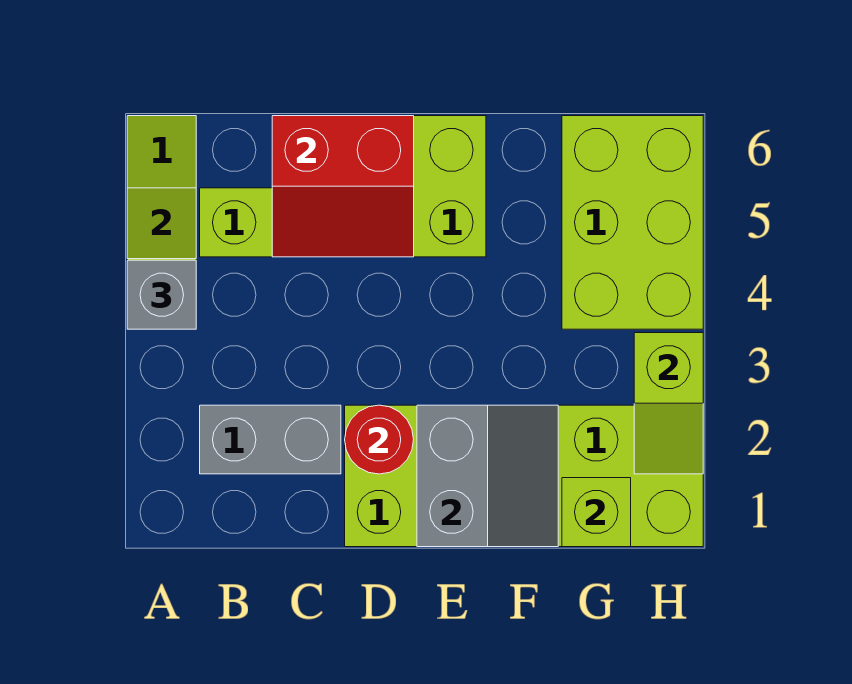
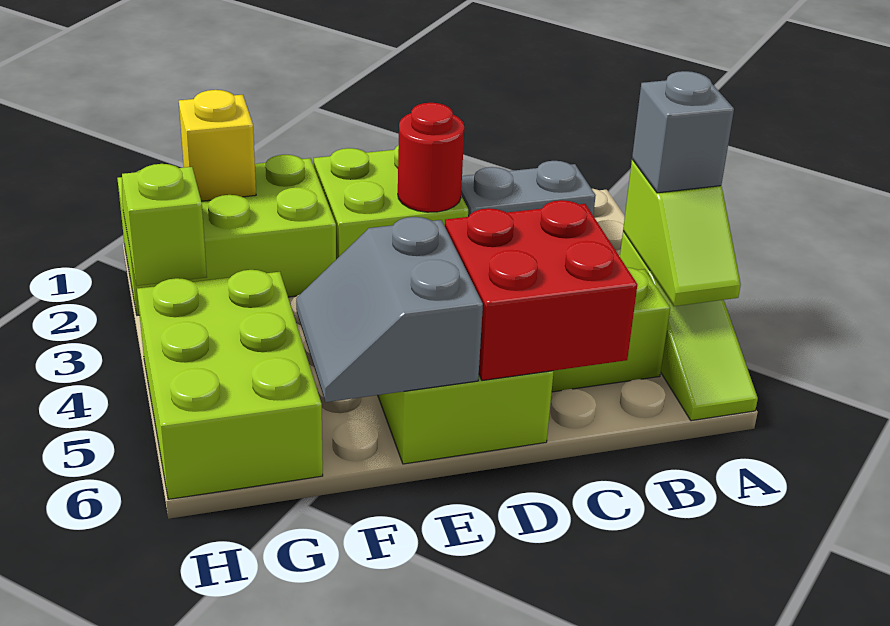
red slope C5:D6 level 2 top 6 -> red brick C5:D6 level 2
grey slope E1:F2 level 2 top E -> grey slope E5:F6 level 2 top E
lime brick G1 level 2 -> yellow brick G1 level 2

